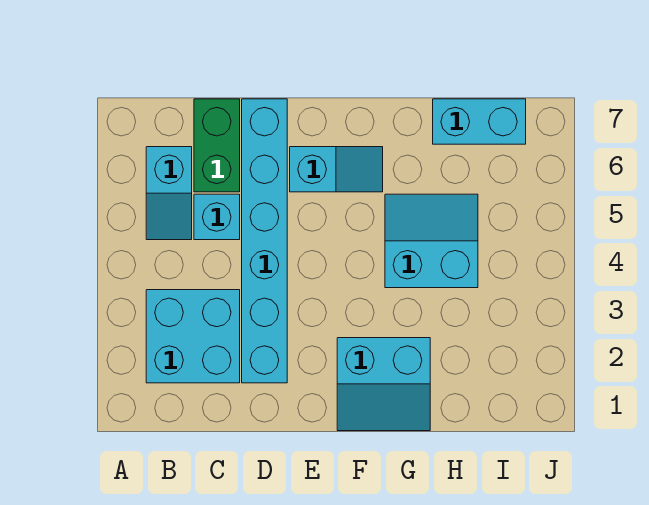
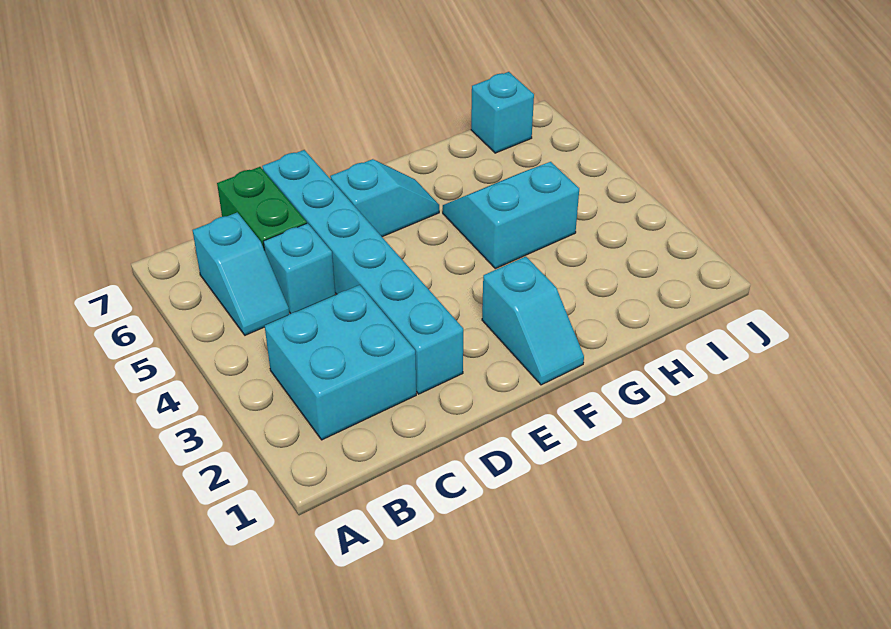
cyan slope F1:G2 level 1 top 2 -> cyan slope F1:F2 level 1 top 2
cyan brick H7:I7 level 1 -> cyan brick I7 level 1

